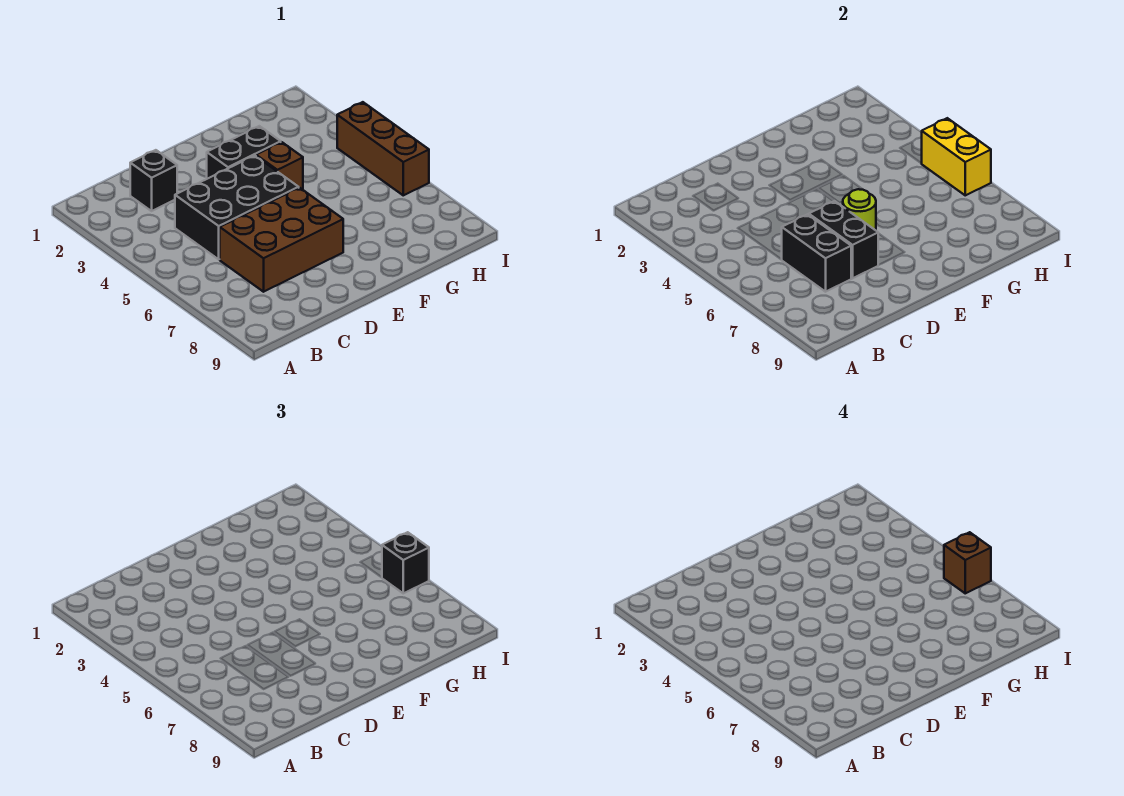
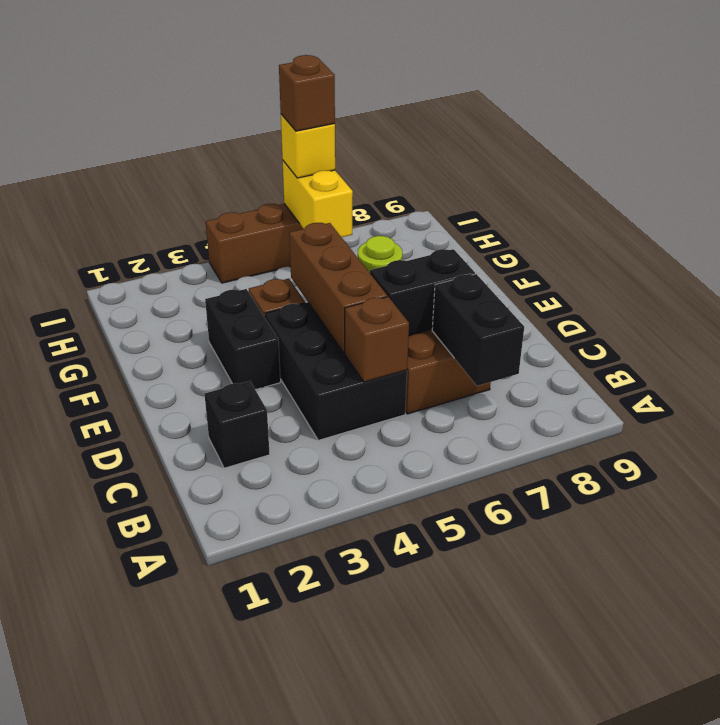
none -> brown brick C5 level 2
black brick C6:C7 level 2 -> black brick B7:C7 level 2
none -> brown brick D5:F5 level 2
yellow brick I5:I6 level 2 -> yellow brick H6:I6 level 2
black brick I6 level 3 -> yellow brick I6 level 3

